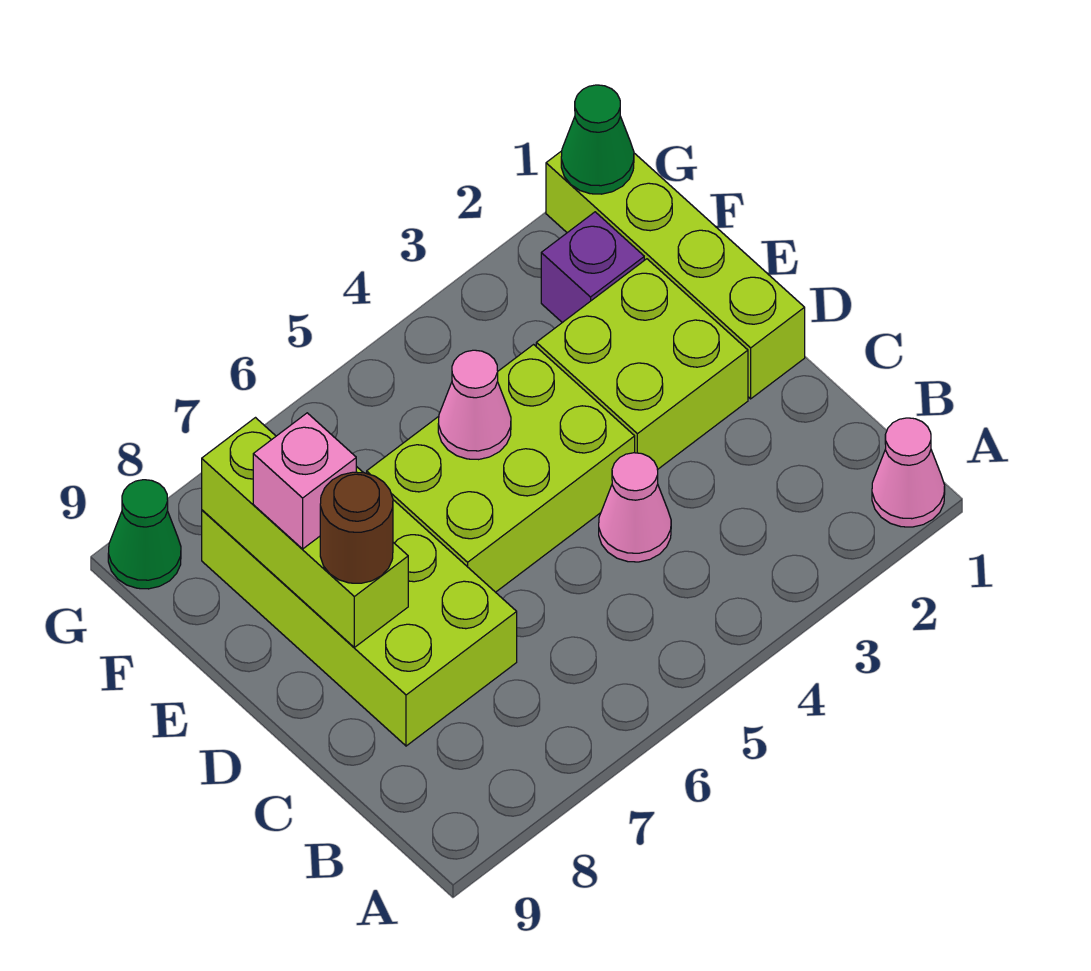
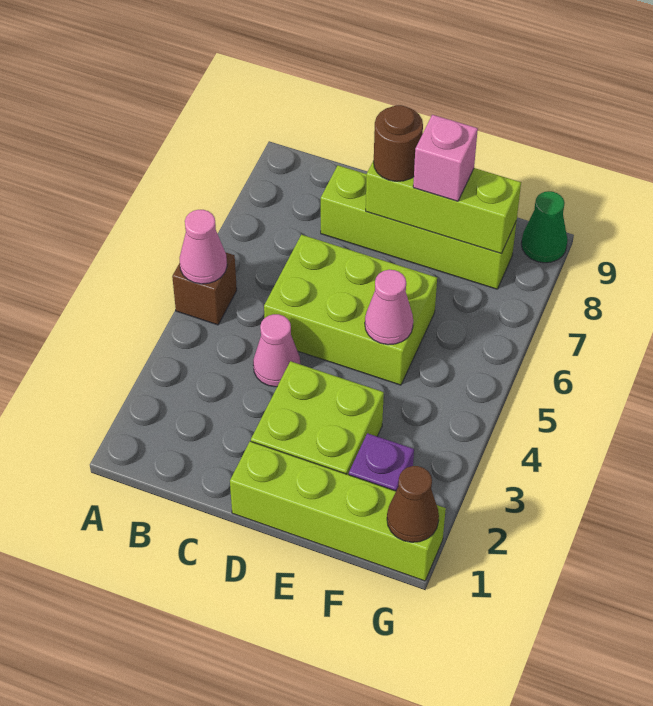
pink cone A1 level 1 -> pink cone A5 level 2
none -> brown brick A5 level 1
lime brick C7:F8 level 1 -> lime brick C8:F8 level 1
lime brick D4:E6 level 1 -> lime brick C5:E6 level 1
green cone G1 level 2 -> brown cone G1 level 2

